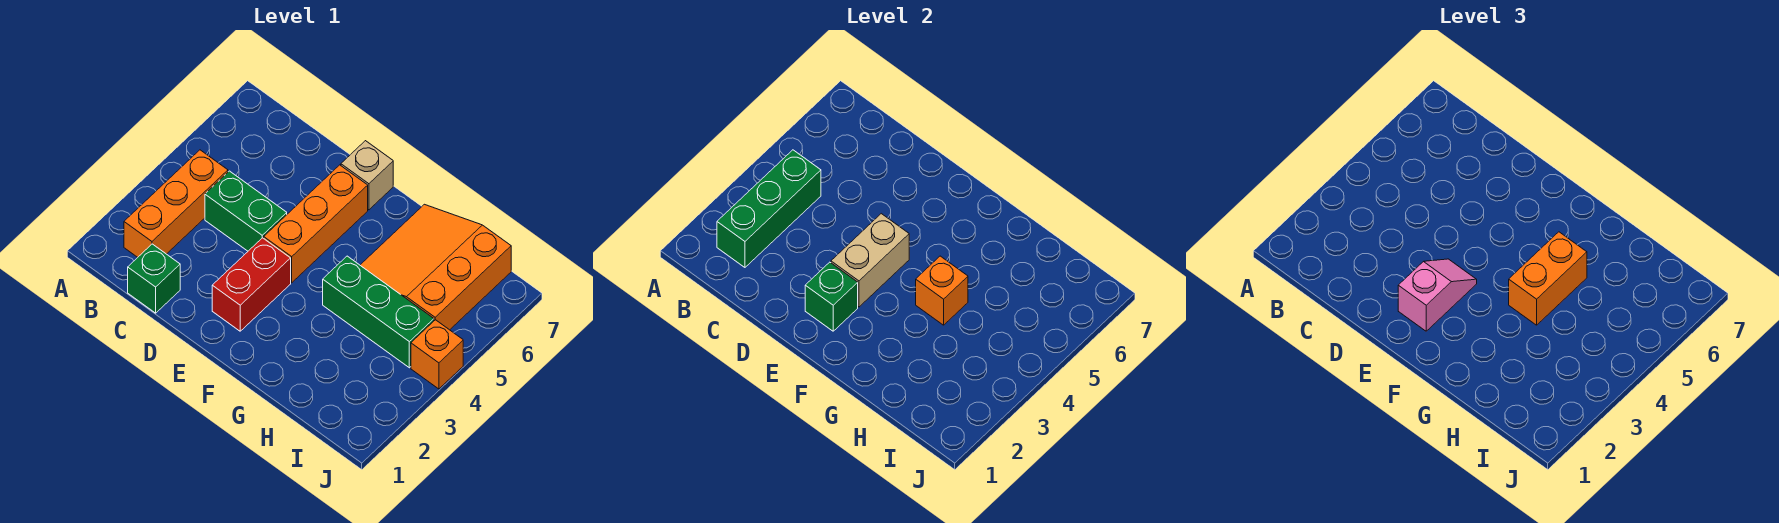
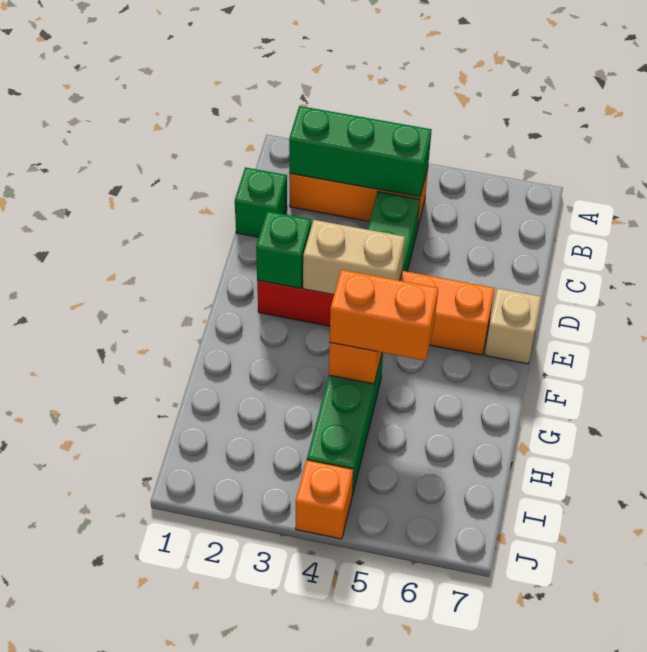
pink slope E2:E3 level 3 top 2 -> none
orange slope G5:I7 level 1 top I -> none

